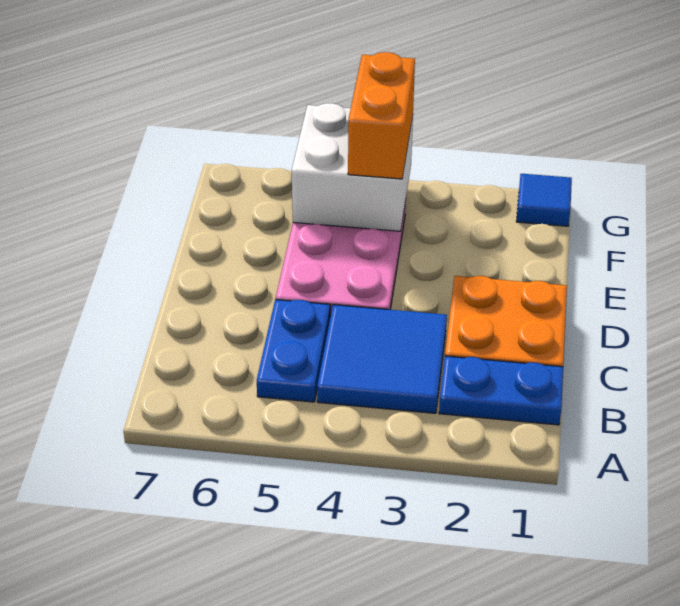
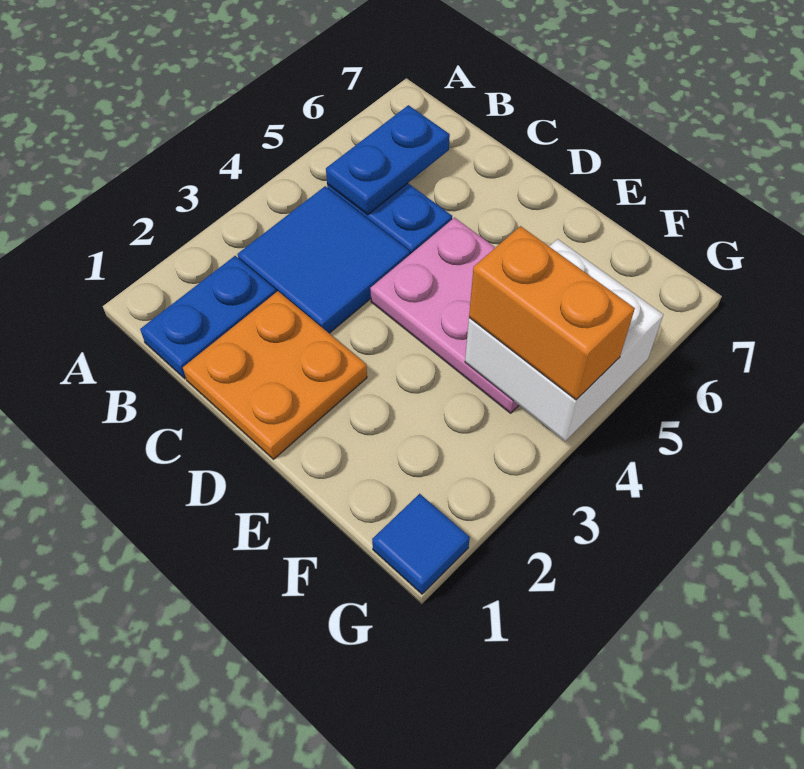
none -> blue plate B5:B6 level 2

